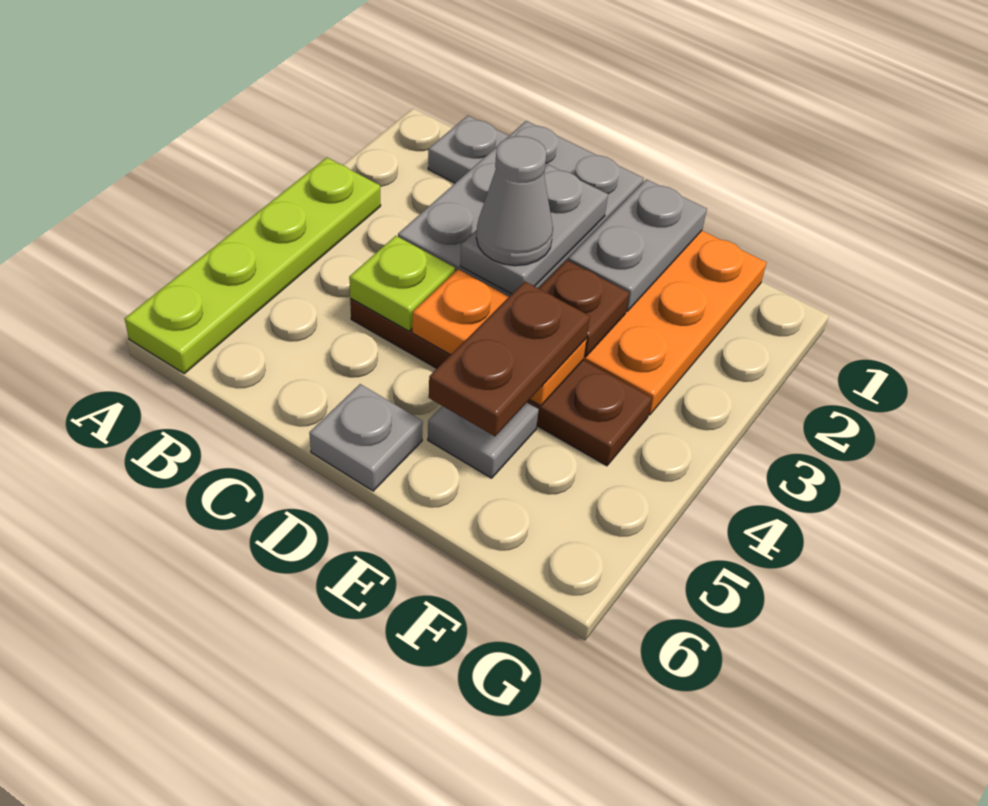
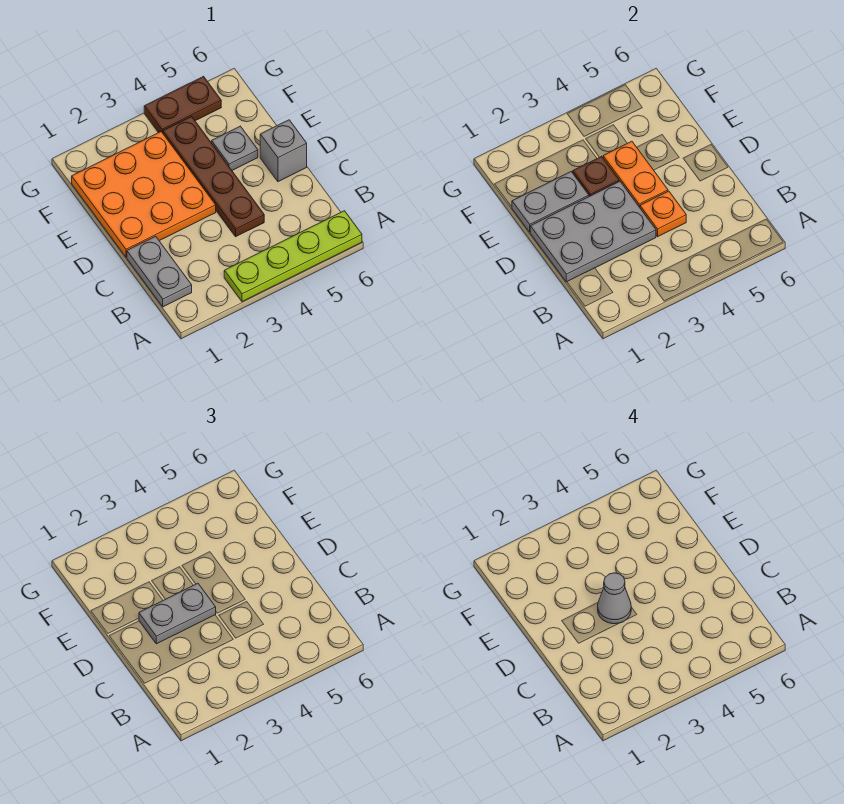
lime plate C4 level 2 -> orange plate C4 level 2
grey plate D6 level 1 -> grey brick D6 level 1
brown plate E4:E5 level 3 -> brown plate G4:G5 level 1

